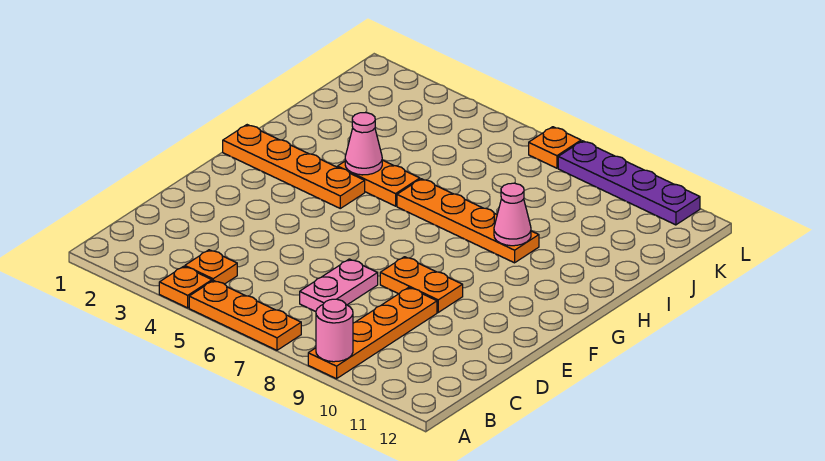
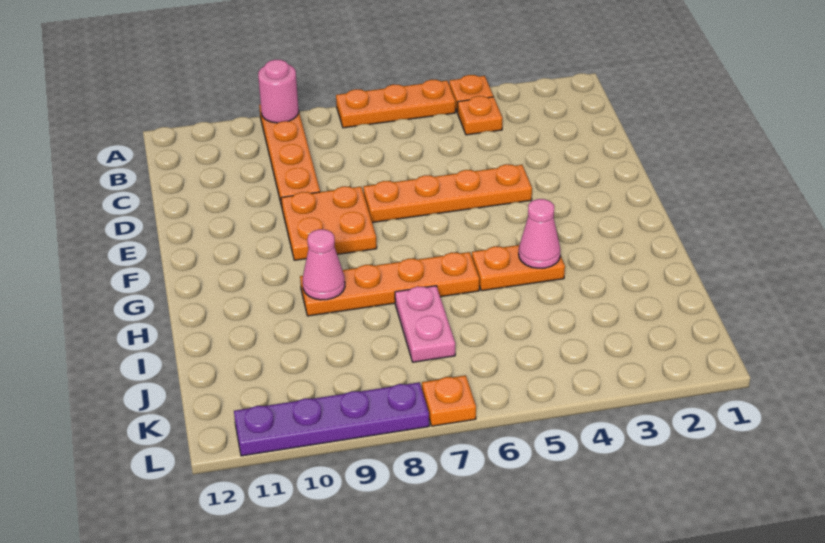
pink plate C7:D7 level 1 -> pink plate I7:J7 level 1
orange plate E8:E9 level 1 -> orange plate E8:F9 level 1
orange plate G1:G4 level 1 -> orange plate E4:E7 level 1

